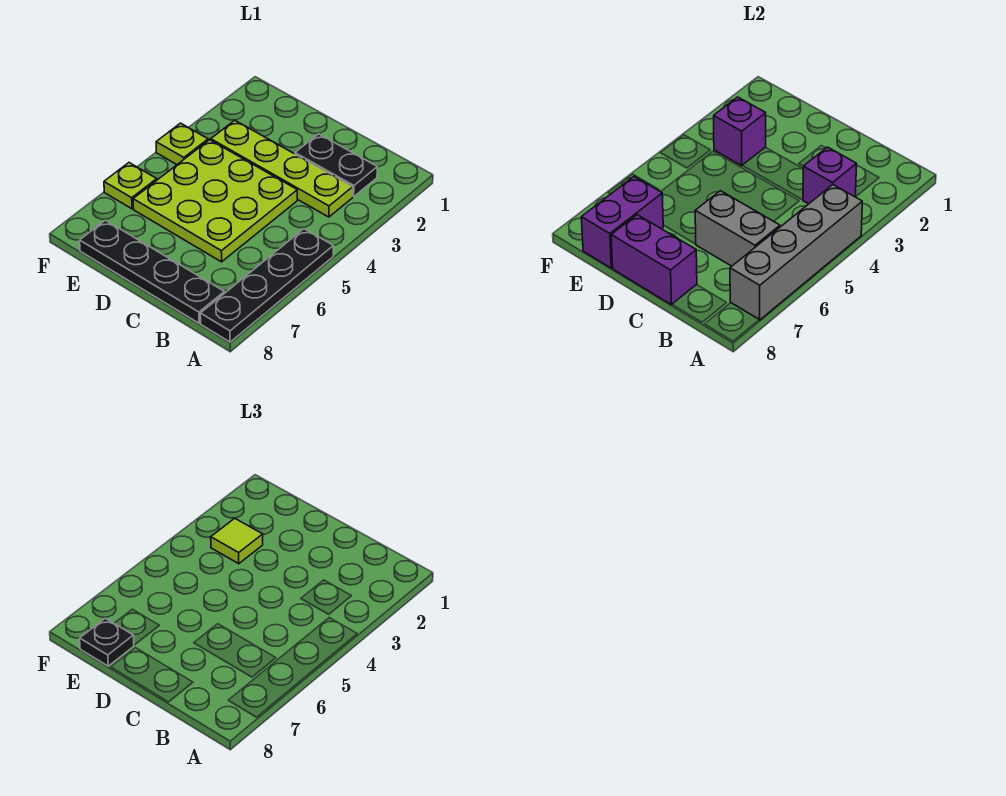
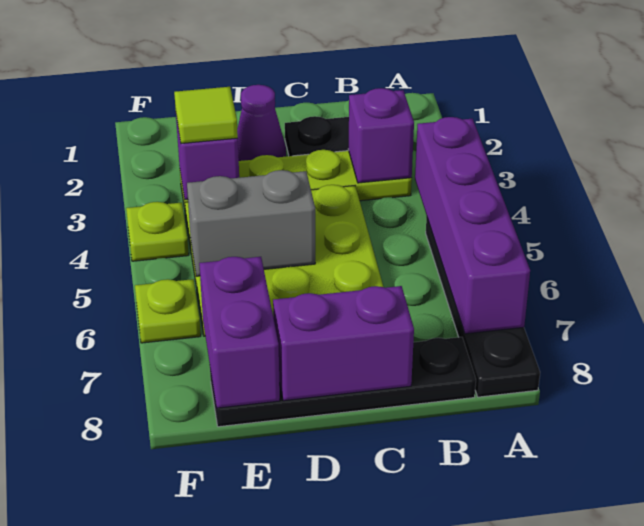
grey brick A4:A7 level 2 -> purple brick A4:A7 level 2
grey brick B6:C6 level 2 -> grey brick D5:E5 level 2
none -> purple cone D2 level 1
black plate E8 level 3 -> none

